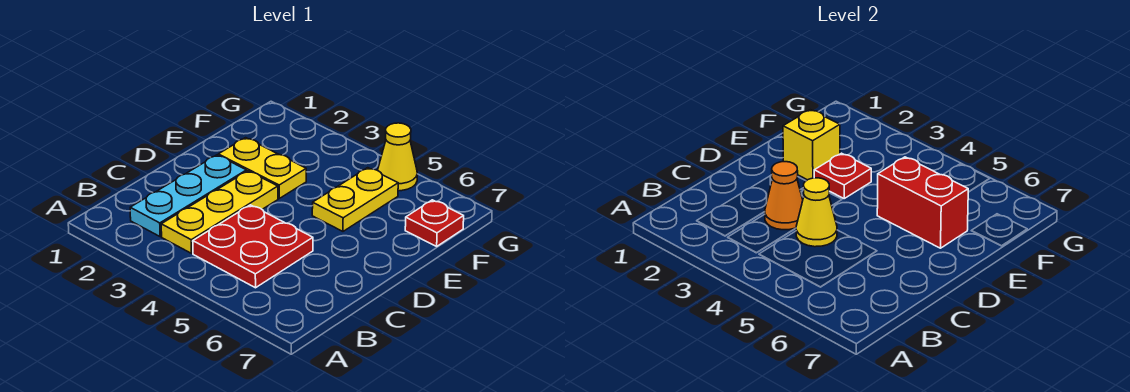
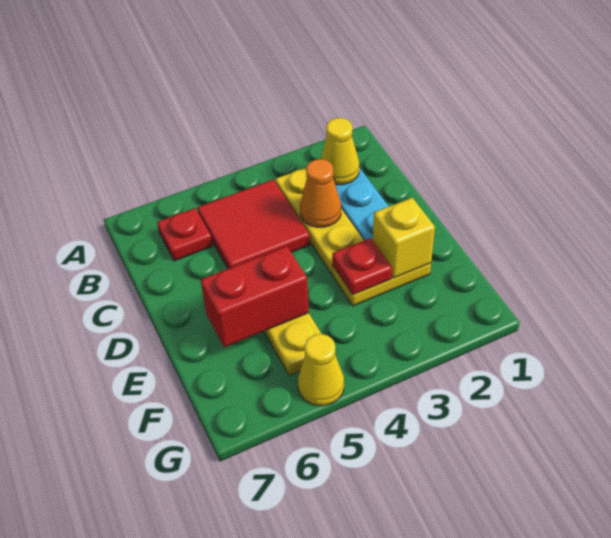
red plate B4:C5 level 1 -> red tile B4:C5 level 1
yellow cone C4 level 2 -> yellow cone B2 level 2
red plate F7 level 1 -> red plate B6 level 1

